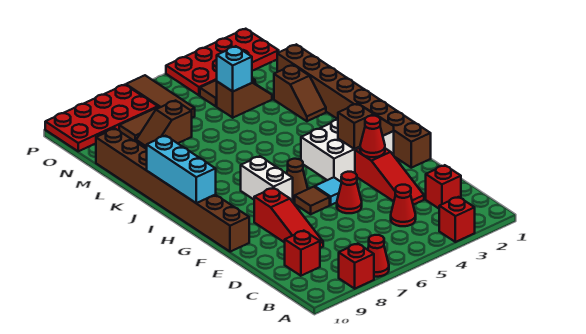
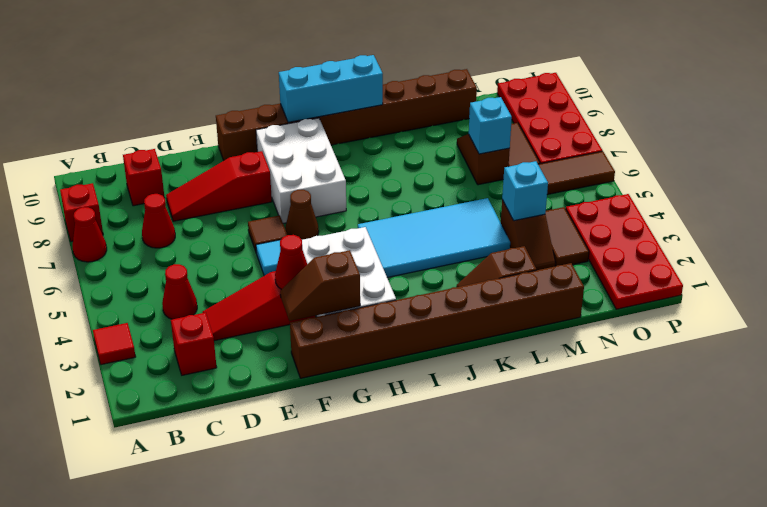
red brick A3 level 1 -> red tile A3 level 1
red cone E5 level 1 -> red cone C7 level 1
brown slope G2:G3 level 2 top 3 -> brown slope F2:G2 level 2 top G
white brick G7:H7 level 1 -> white brick G7:H9 level 1
none -> cyan tile I4:L5 level 1
none -> cyan brick M7 level 2

